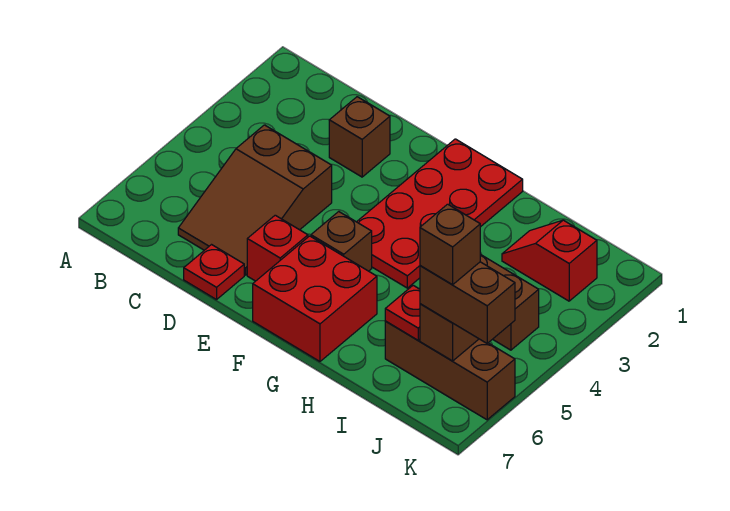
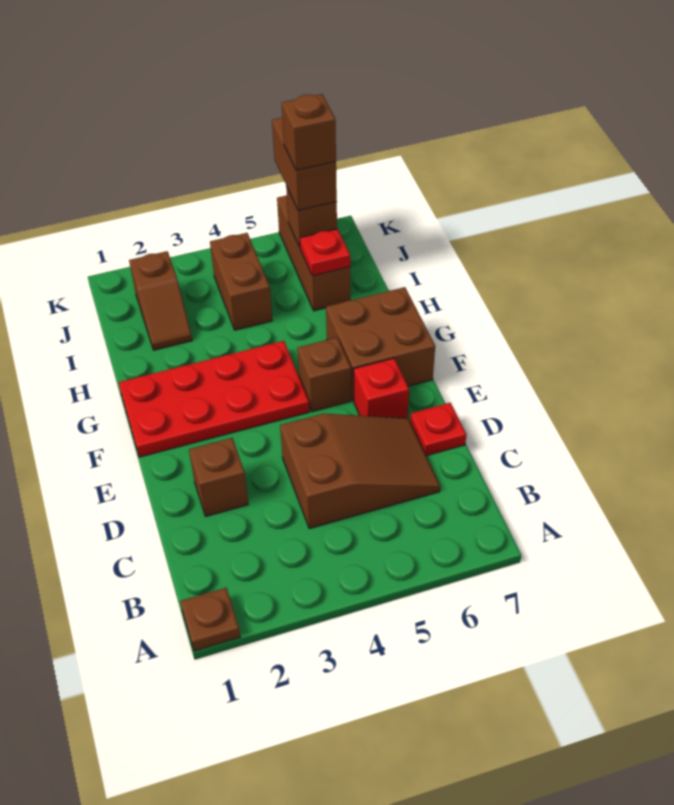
none -> brown plate A1 level 1
red brick F6:G7 level 1 -> brown brick F6:G7 level 1
red slope I2:J2 level 1 top J -> brown slope I2:J2 level 1 top J

